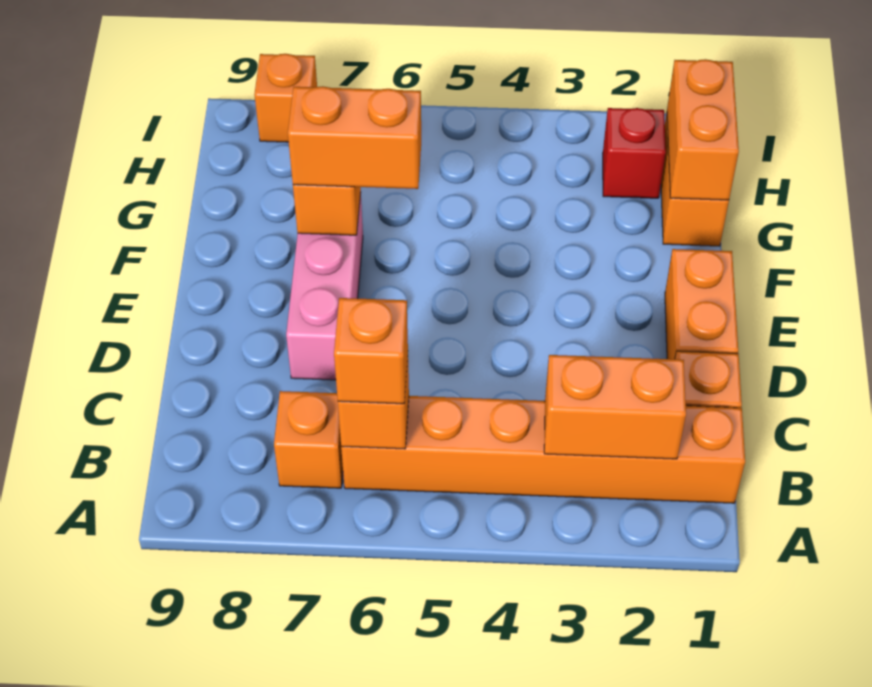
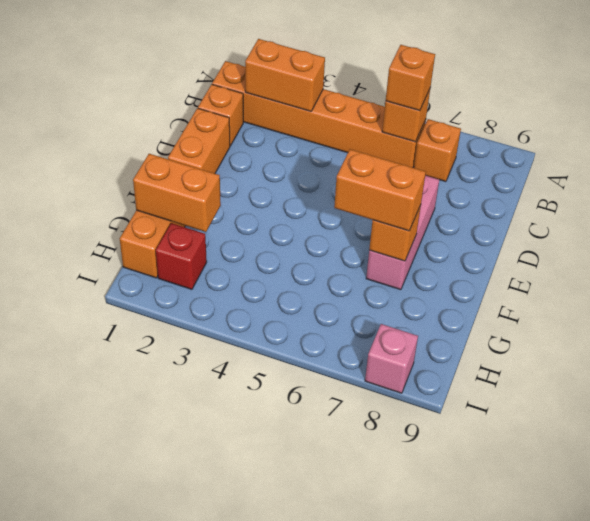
orange brick G1:H1 level 2 -> orange brick G1:G2 level 2
orange brick I8 level 1 -> pink brick I8 level 1

